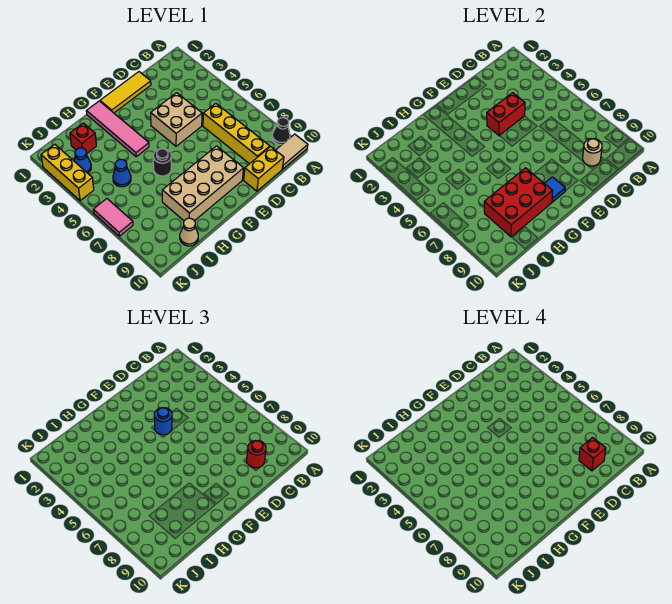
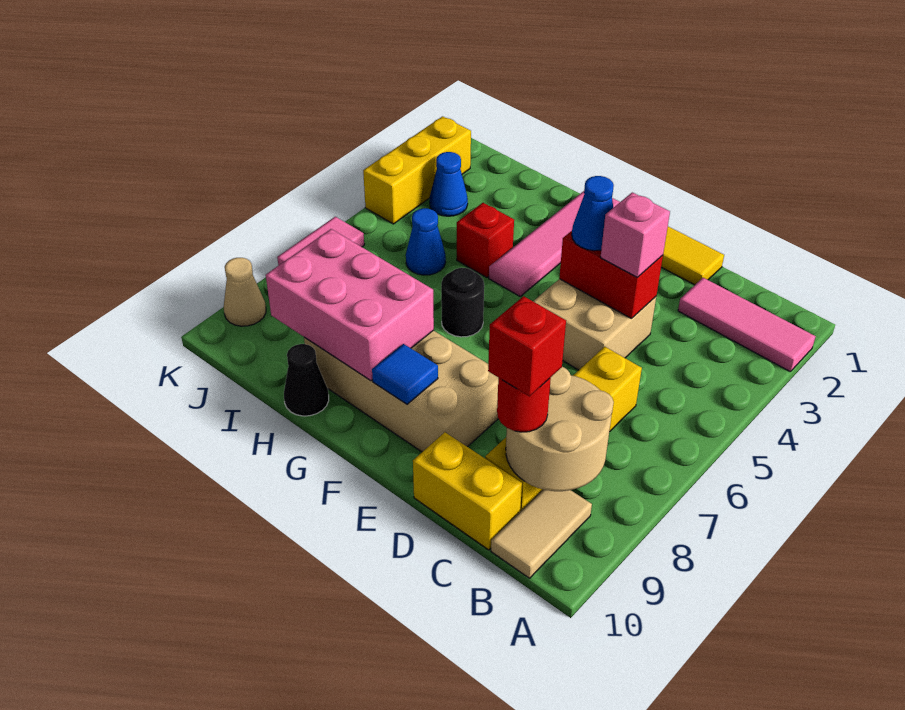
none -> pink tile A2:C2 level 1
black cone A9 level 1 -> black cone H10 level 1
tan tile A10:B10 level 1 -> tan tile B9:B10 level 1
tan round brick C9 level 2 -> tan round brick B8:C9 level 2
none -> pink brick D4 level 3
blue round brick E4 level 3 -> blue cone E4 level 3
red brick G8:I9 level 2 -> pink brick G8:I9 level 2
red brick I2 level 1 -> red brick H4 level 1
tan cone I10 level 1 -> tan cone K9 level 1

